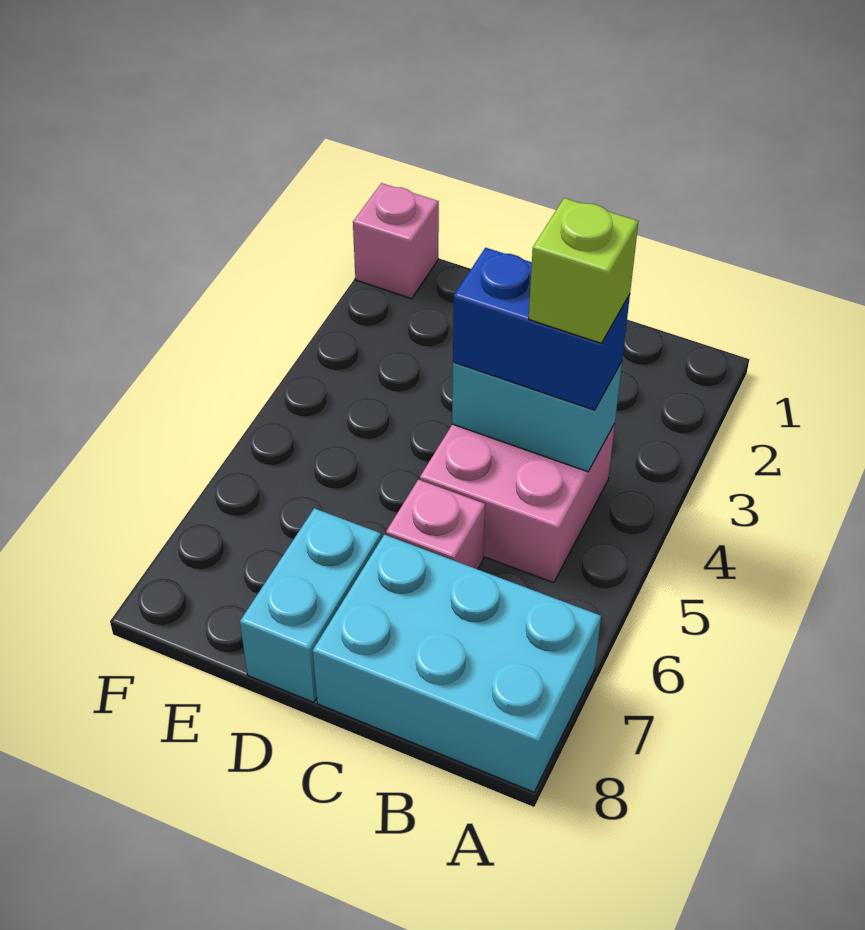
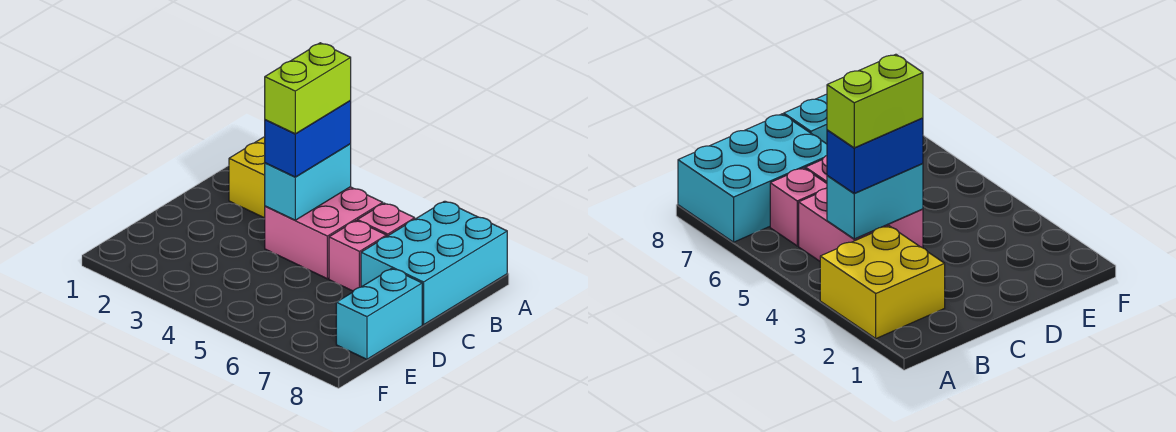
none -> yellow brick A2:B3 level 1
lime brick B4 level 4 -> lime brick B4:C4 level 4
cyan brick D7:D8 level 1 -> cyan brick D8:E8 level 1
pink brick F1 level 1 -> pink brick B6 level 1

